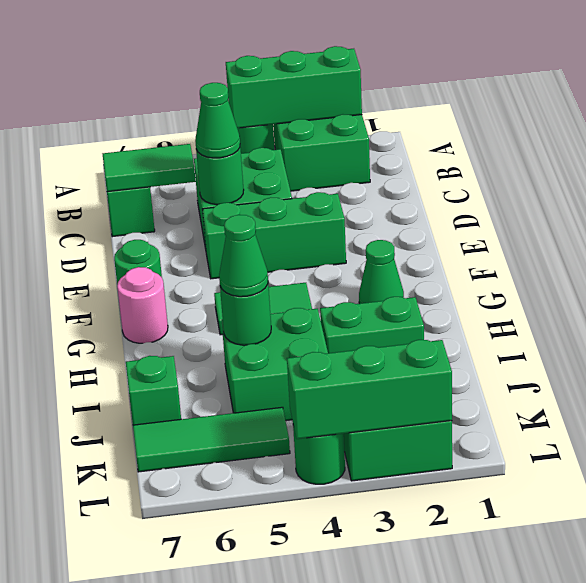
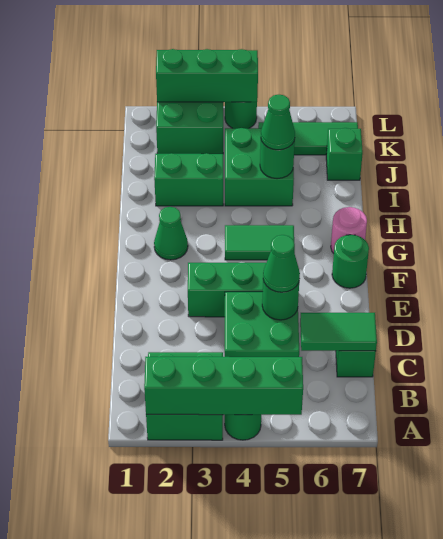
green brick A2:A4 level 2 -> green brick A2:A5 level 2

